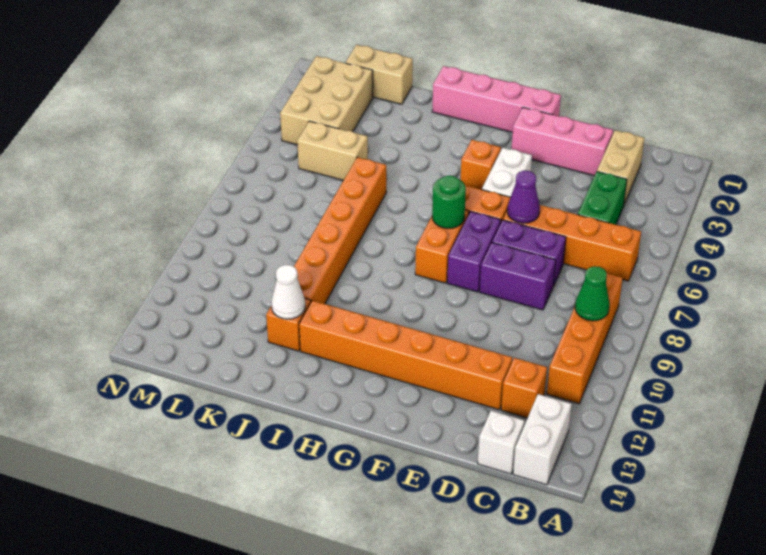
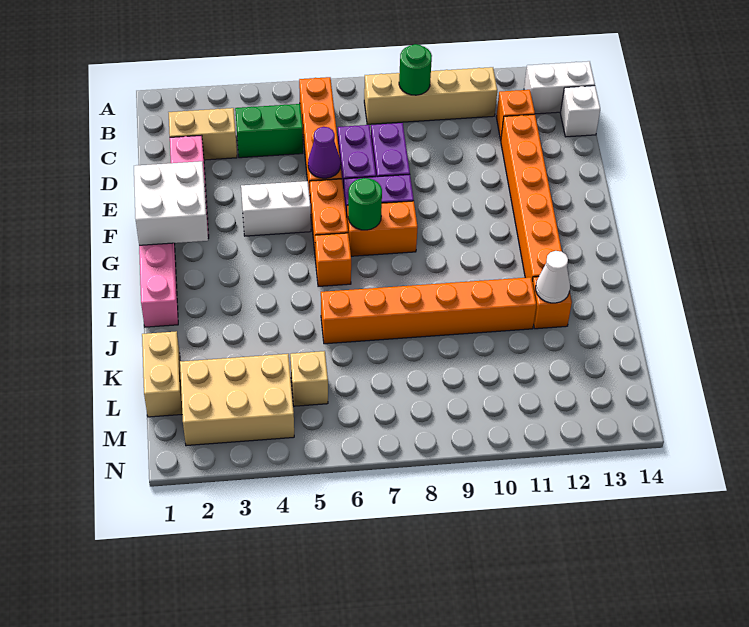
orange brick B8:B11 level 1 -> tan brick B8:B11 level 1
green cone B9 level 2 -> green round brick B9 level 2
none -> white brick F1:G2 level 2
orange brick G4 level 1 -> orange brick H6 level 1
tan brick K5:L5 level 1 -> tan brick L5 level 1

